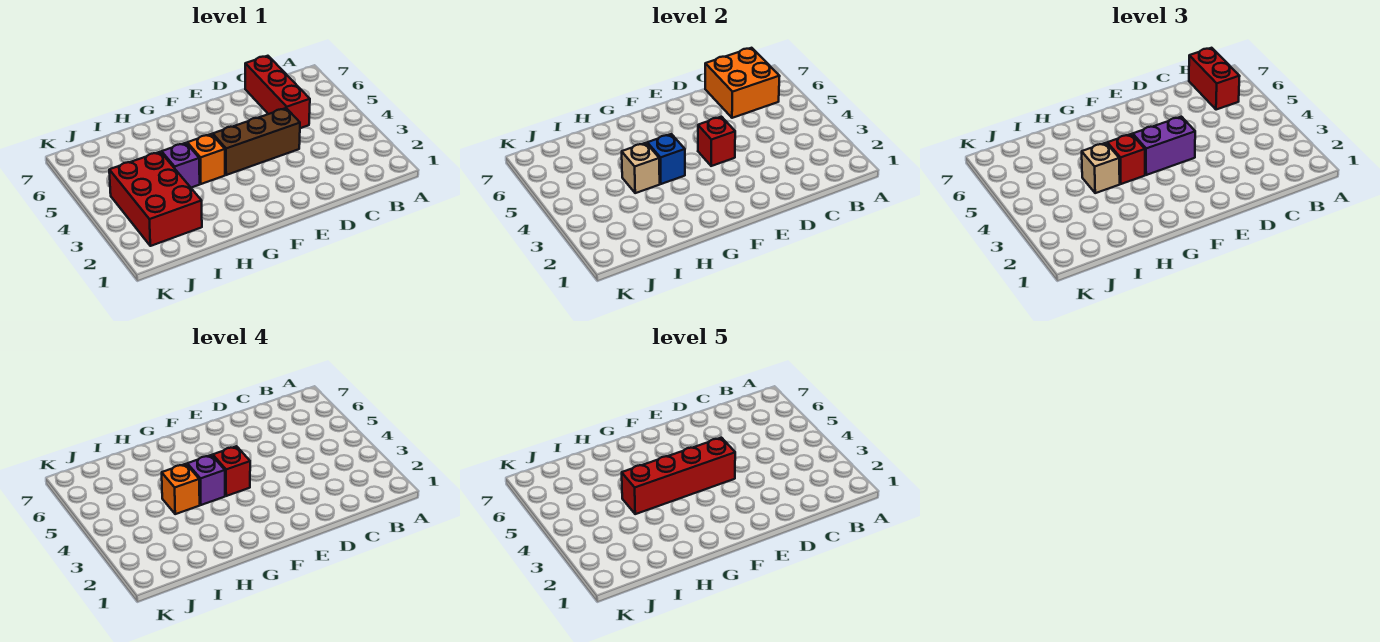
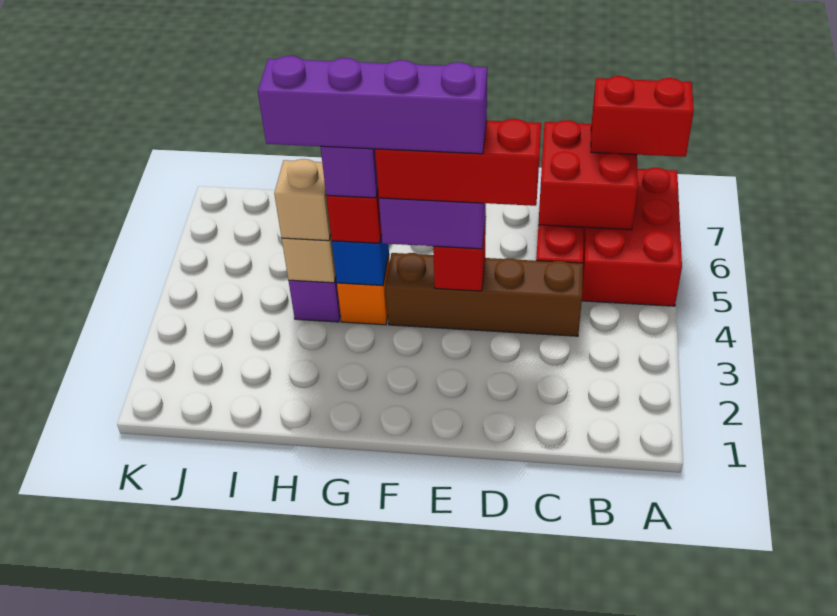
orange brick B6:C7 level 2 -> red brick B6:C7 level 2
red brick B6:B7 level 3 -> red brick A7:B7 level 3
brown brick D4:F4 level 1 -> brown brick C4:F4 level 1
red brick E4:H4 level 5 -> purple brick E4:H4 level 5
red brick F4 level 4 -> red brick D4:F4 level 4
orange brick H4 level 4 -> none
red brick I2:J4 level 1 -> red brick A5:B7 level 1

